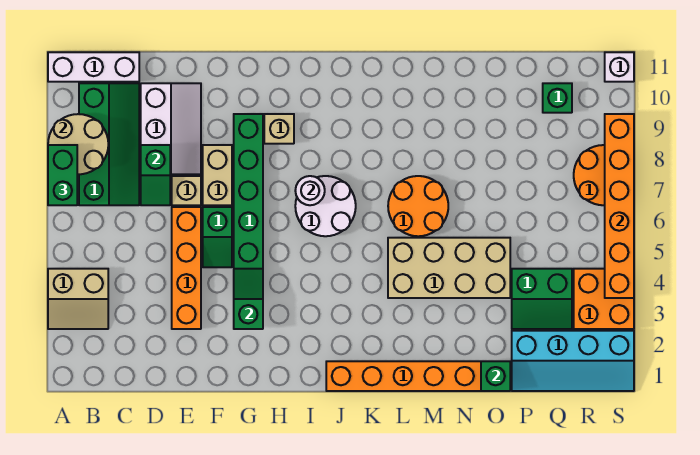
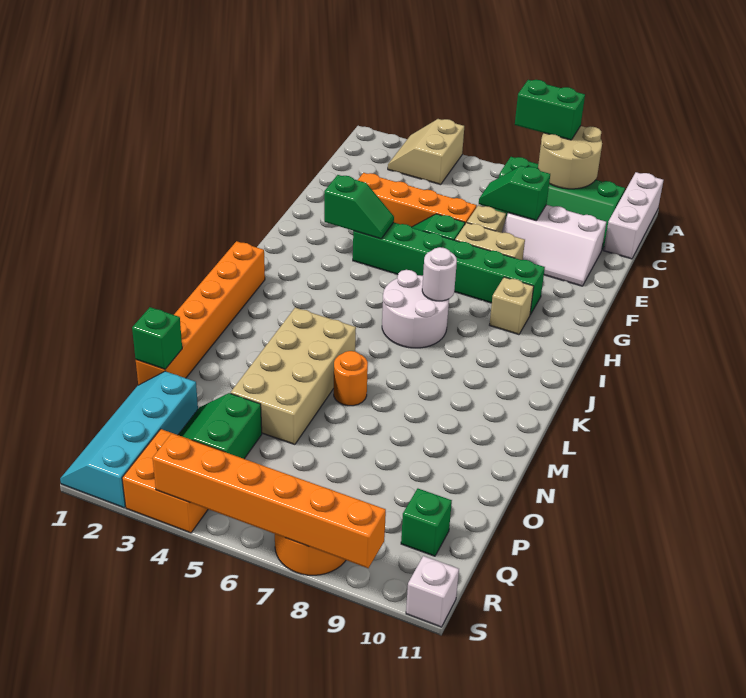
orange round brick L6:M7 level 1 -> orange round brick M6 level 1

